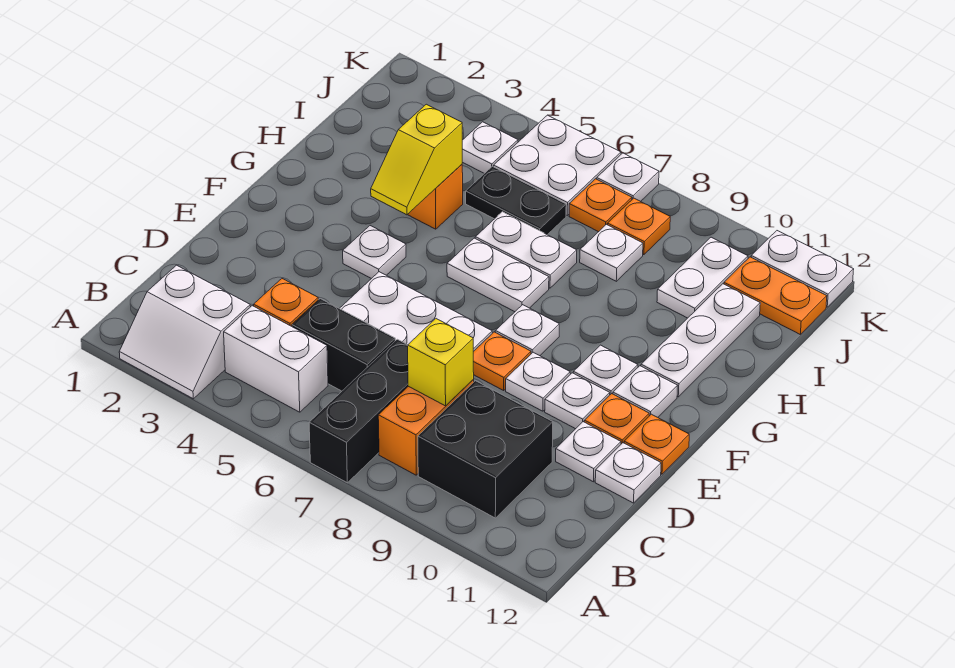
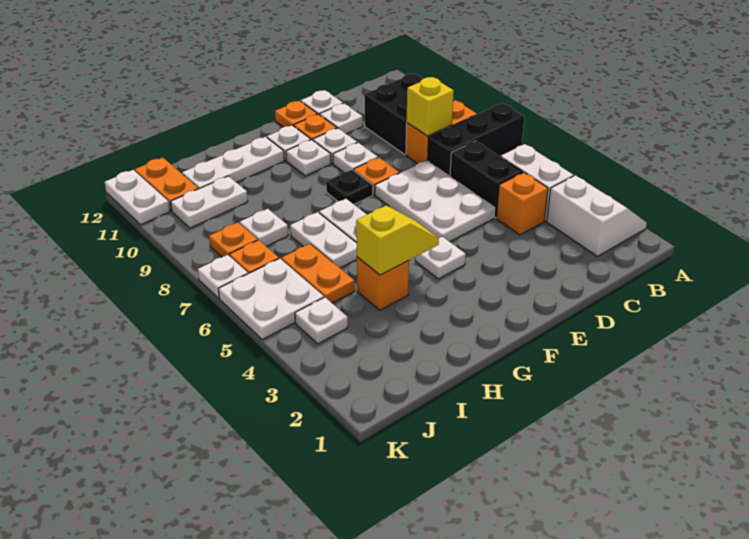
white plate F8 level 1 -> black plate F8 level 1
black plate I5:I6 level 1 -> orange plate I5:I6 level 1

